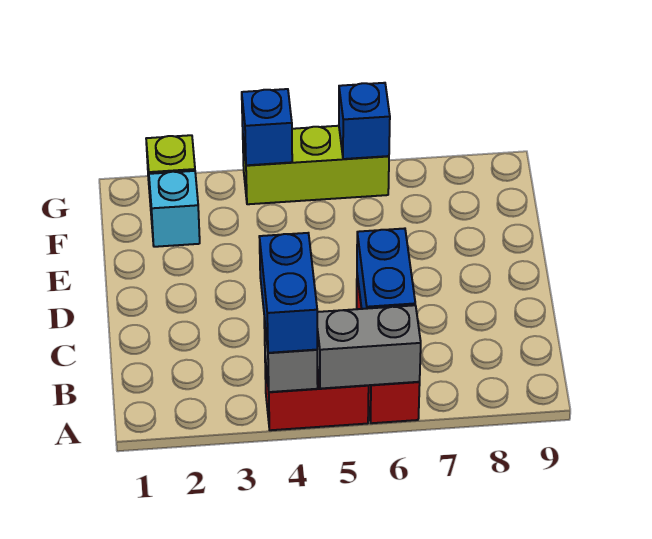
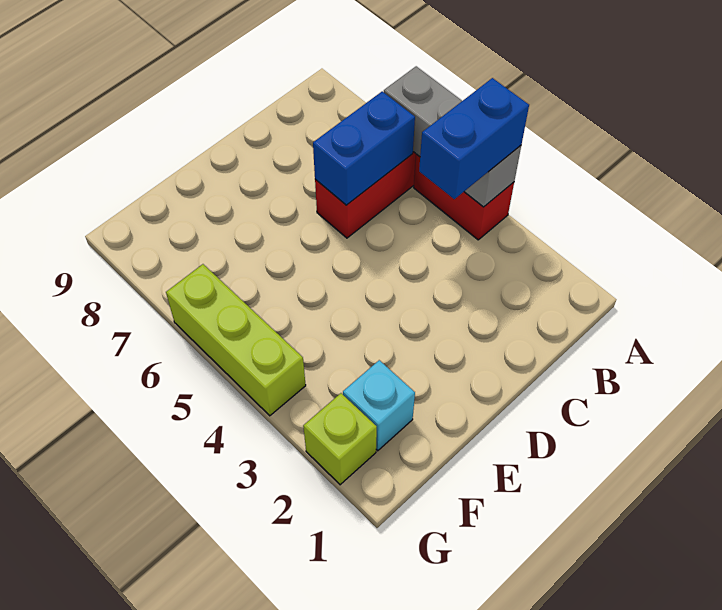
blue brick G4 level 2 -> none
blue brick G6 level 2 -> none

